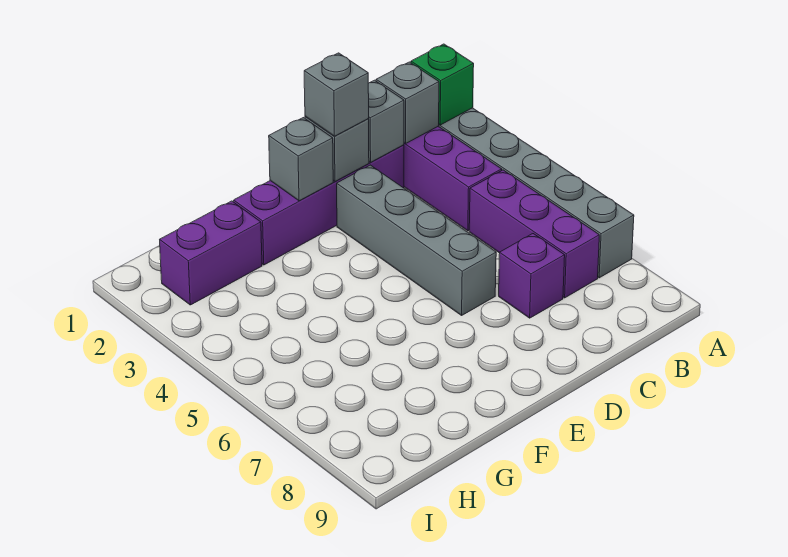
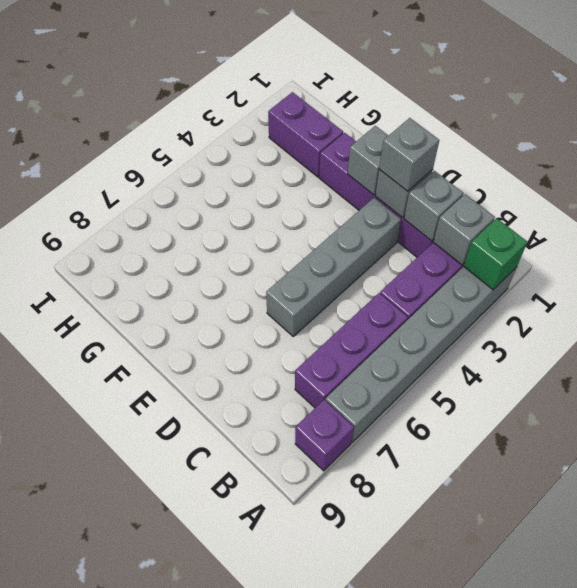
purple brick C7 level 1 -> purple brick A8 level 1

